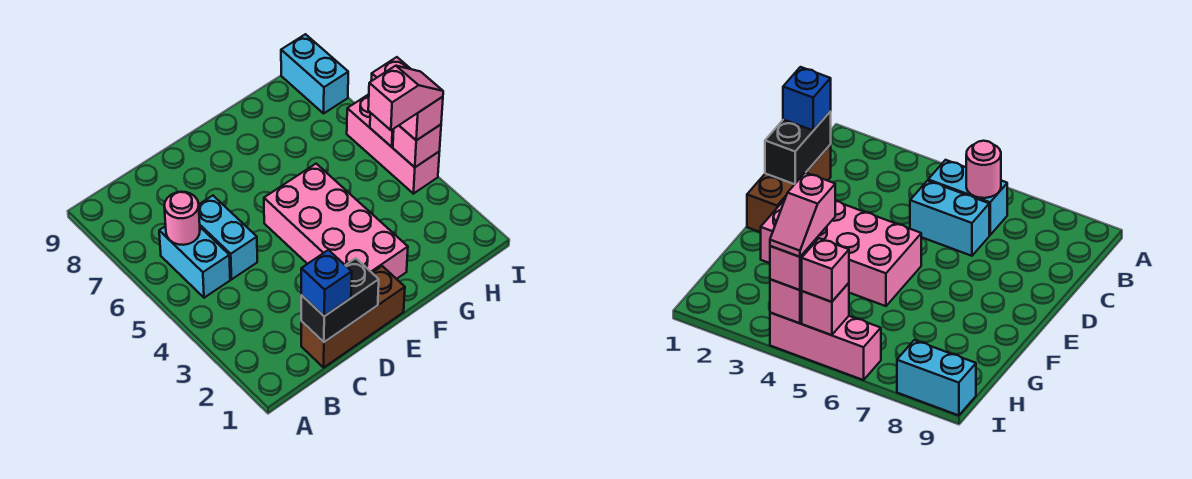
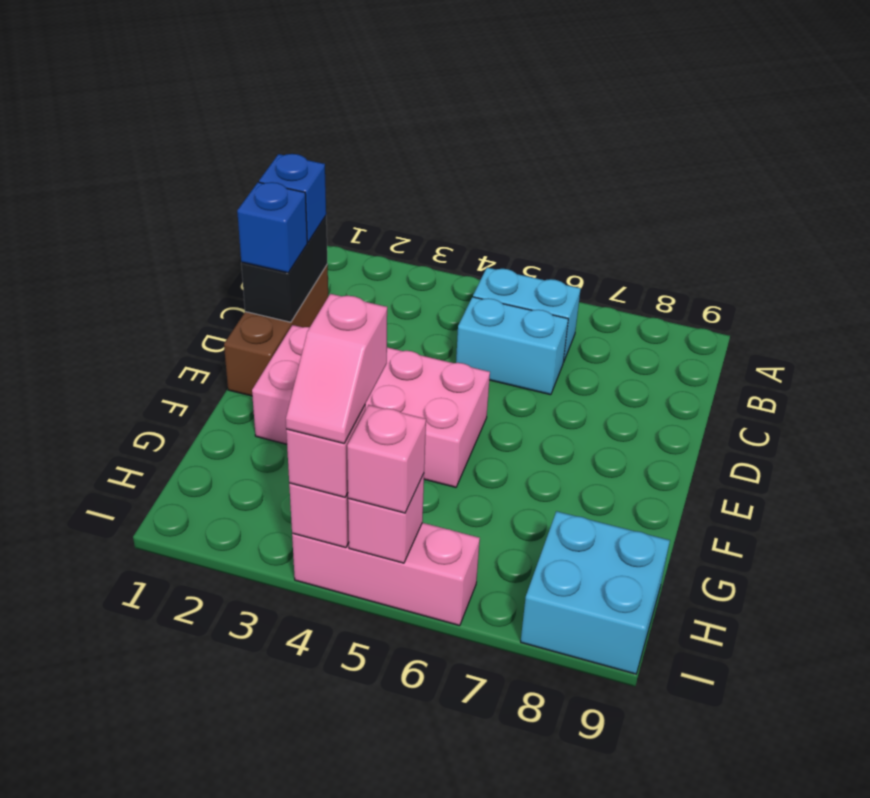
pink round brick B6 level 2 -> none
none -> blue brick D1 level 3
cyan brick I8:I9 level 1 -> cyan brick H8:I9 level 1

